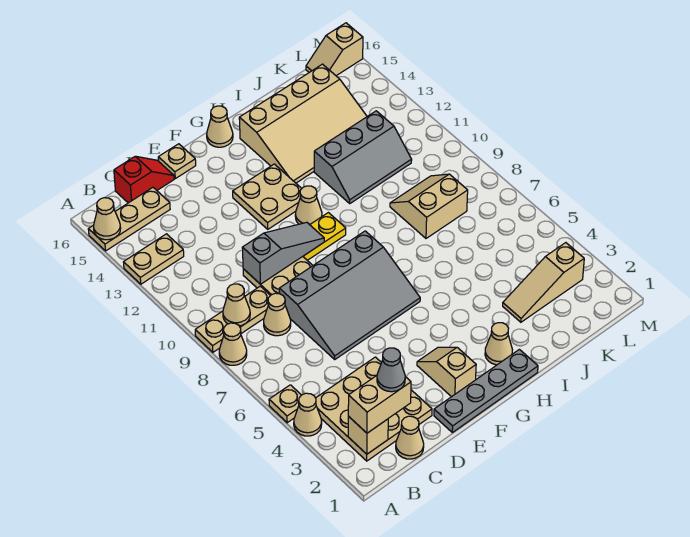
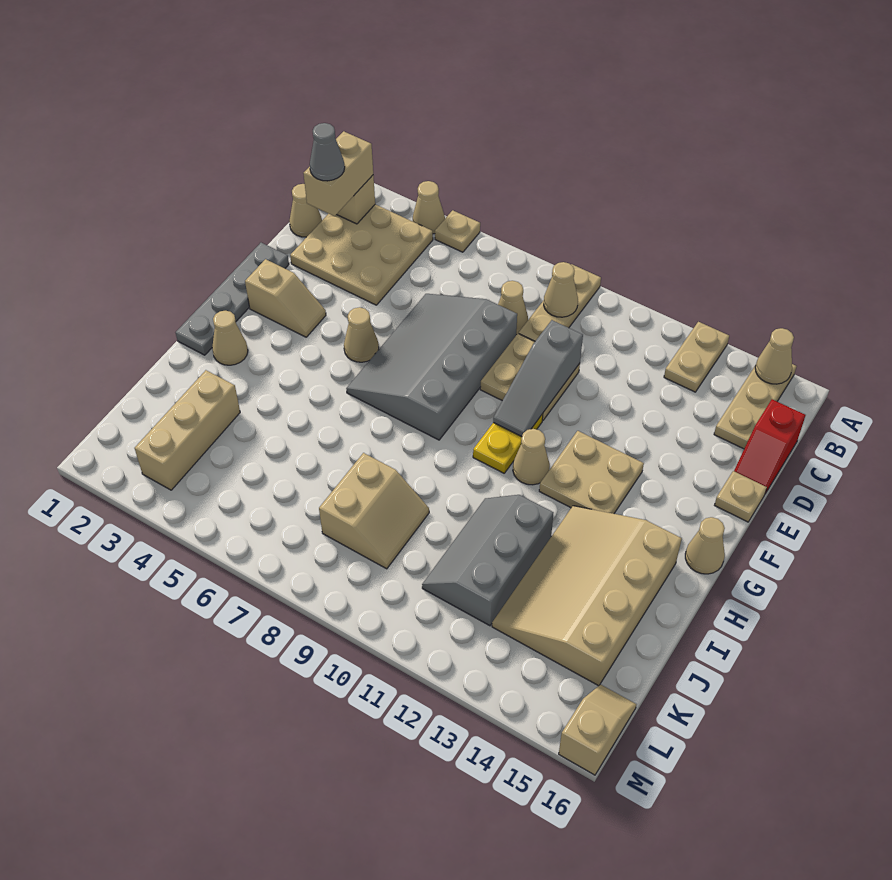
tan cone A8 level 1 -> tan cone F5 level 1
tan slope J3:L3 level 1 top L -> tan brick J3:L3 level 1

